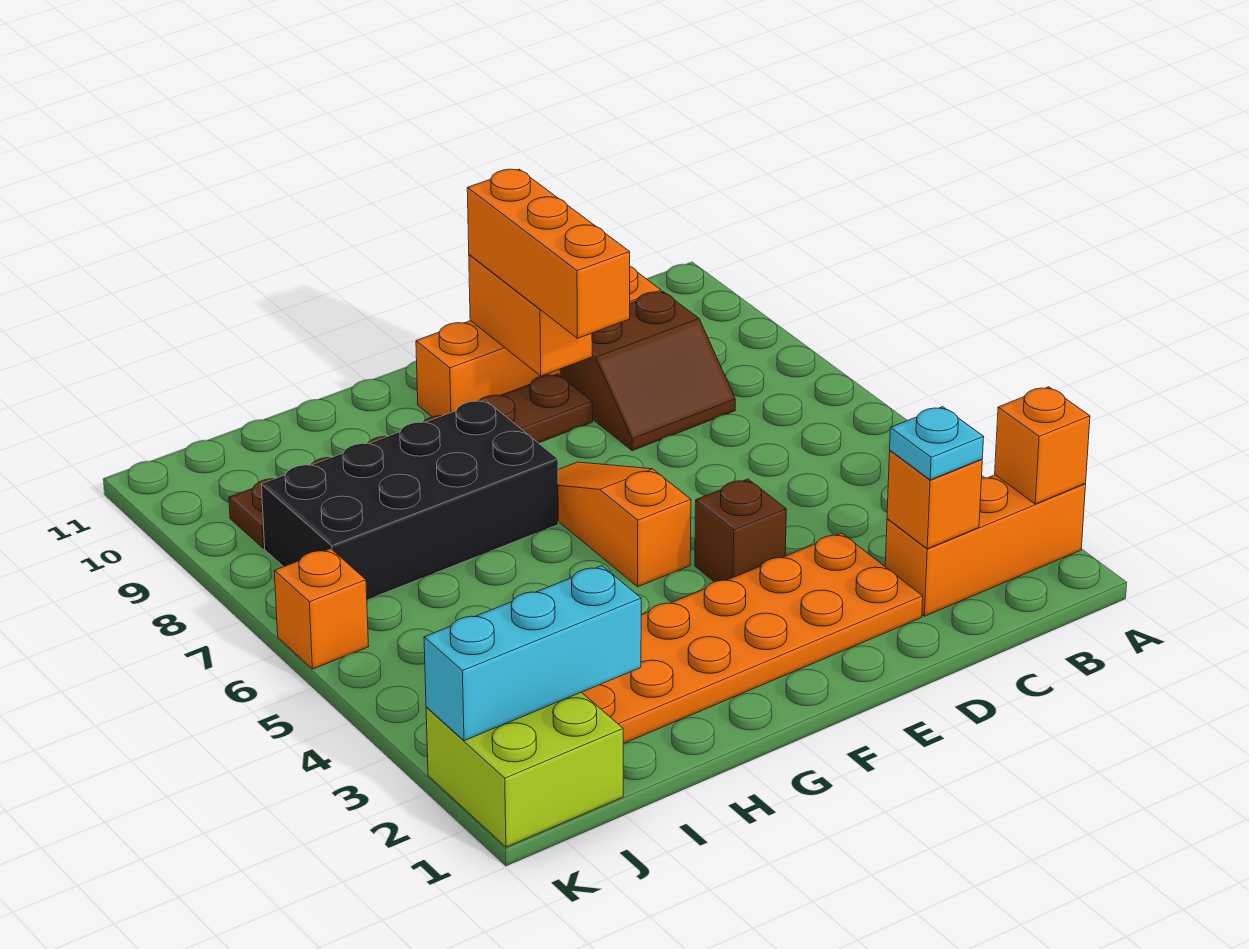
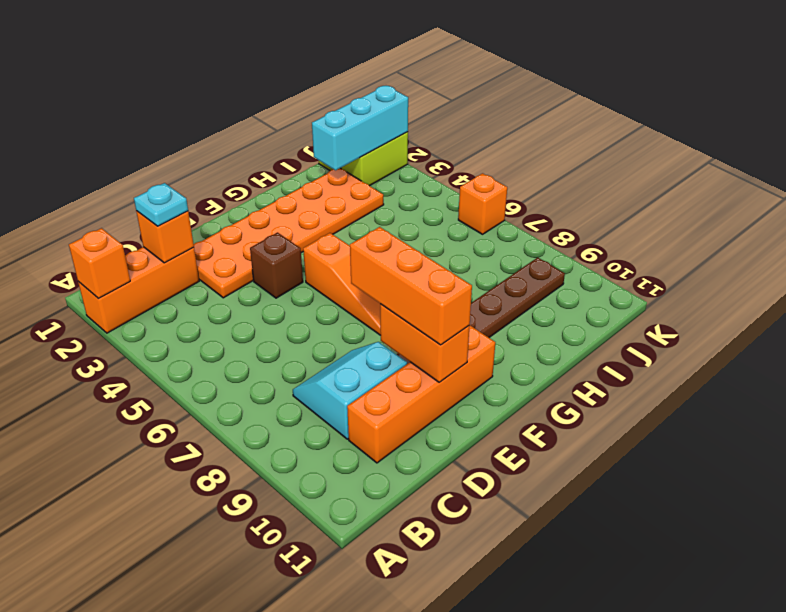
brown slope C8:D9 level 1 top 9 -> cyan slope C8:D9 level 1 top 9
black brick G7:J8 level 1 -> none

